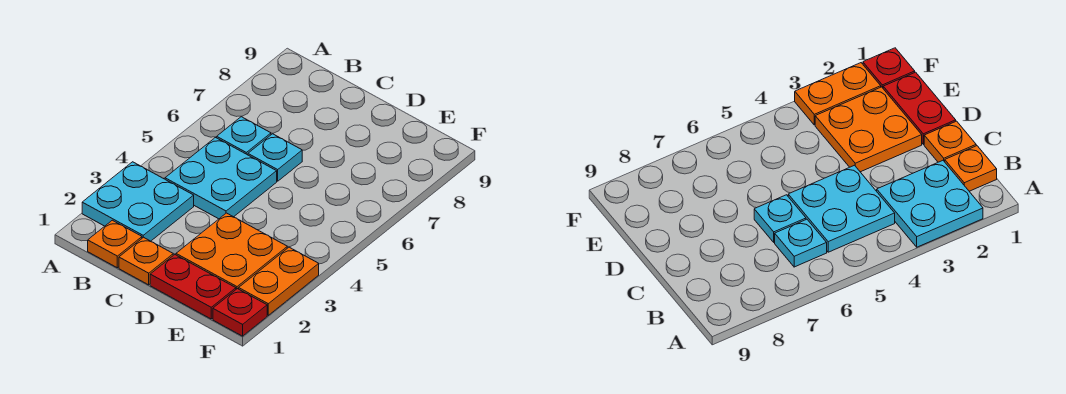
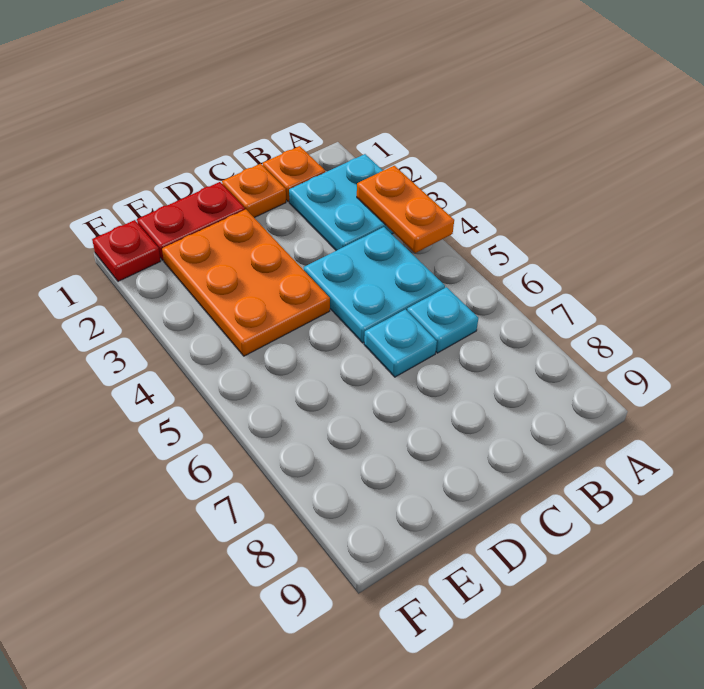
orange plate D2:E3 level 1 -> orange plate D2:E4 level 1
orange plate F2:F3 level 1 -> orange plate A3:A4 level 2

